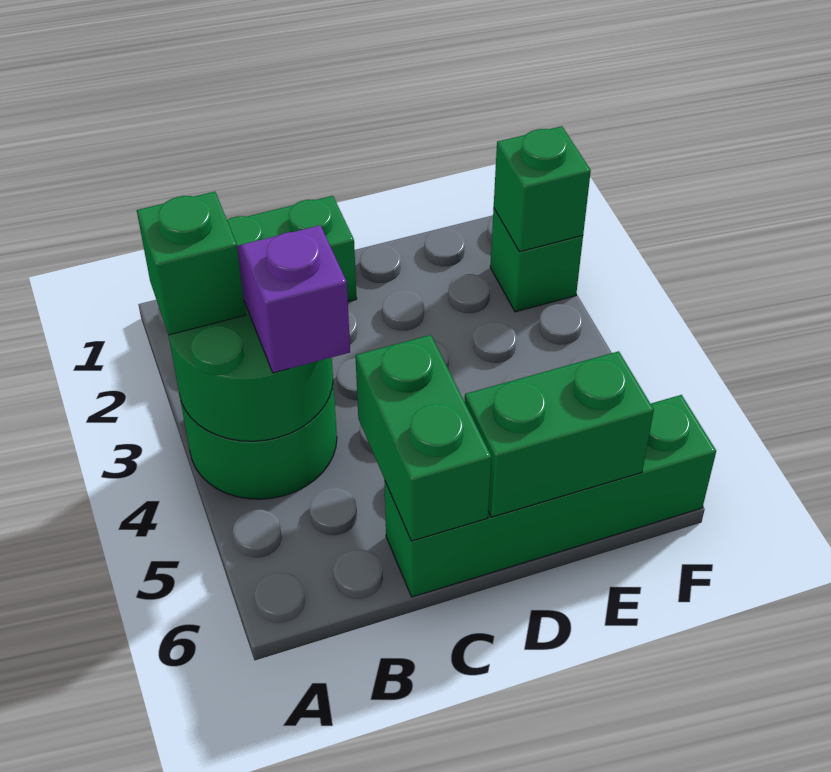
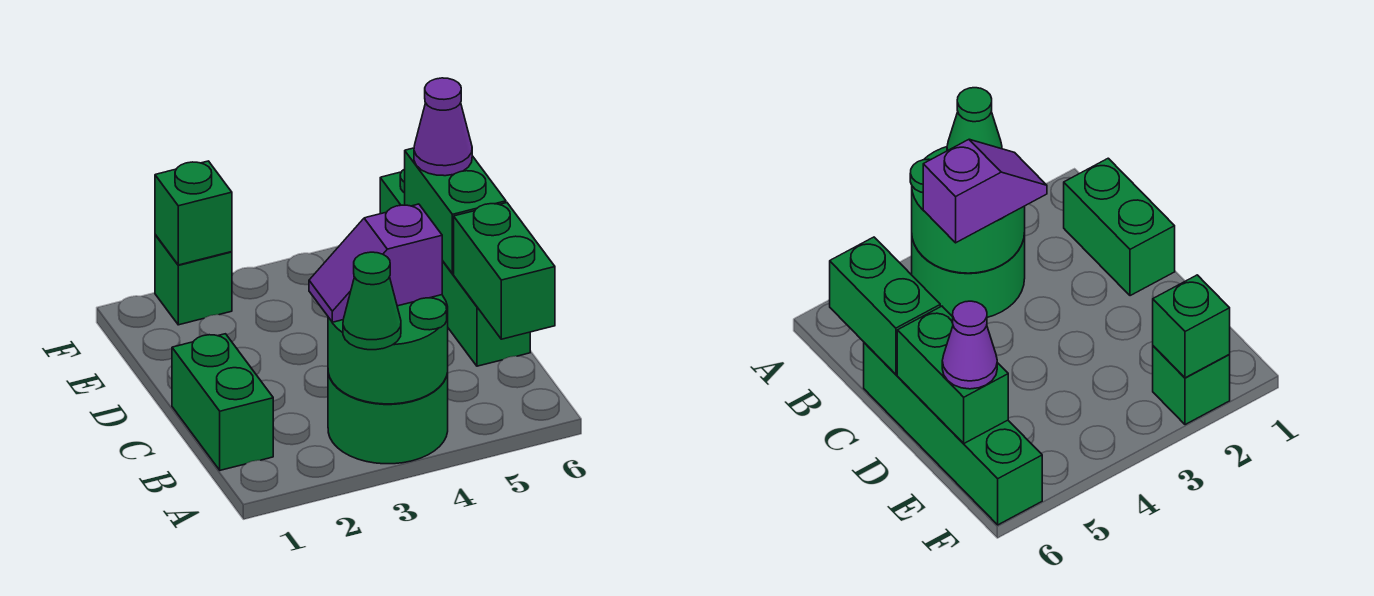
green brick A3 level 3 -> green cone A3 level 3
green brick C5:C6 level 2 -> green brick B6:C6 level 2
none -> purple cone E6 level 3

